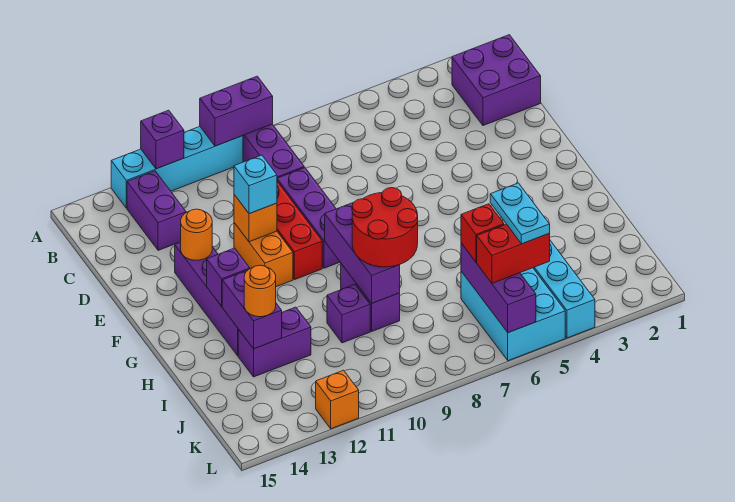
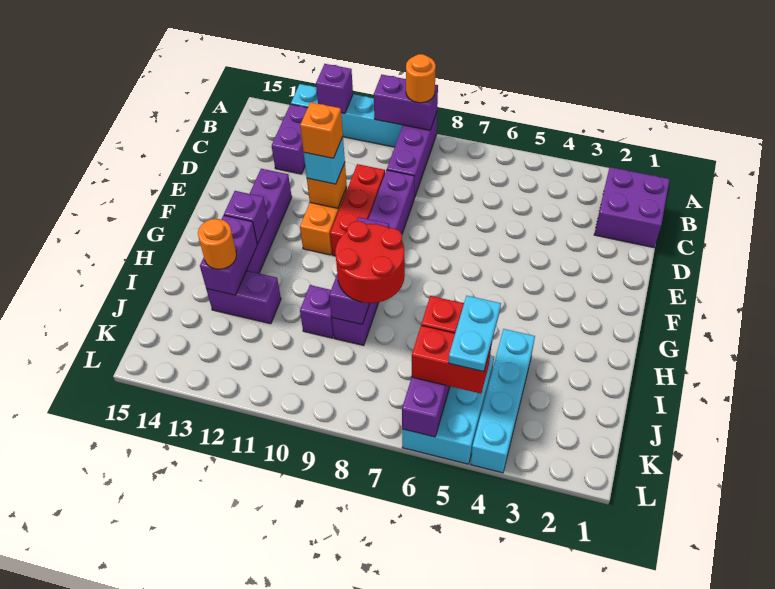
orange round brick E13 level 2 -> orange round brick A9 level 3
orange brick L12 level 1 -> orange brick E11 level 4

